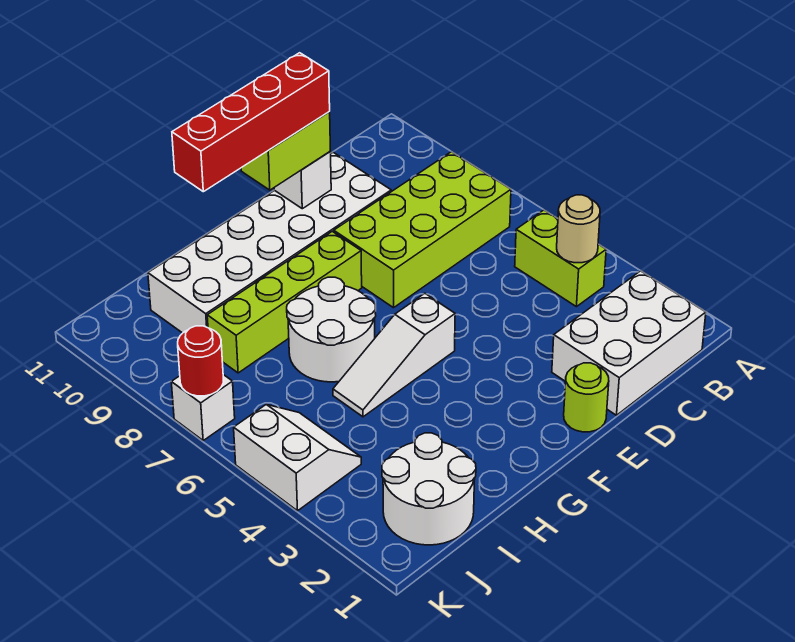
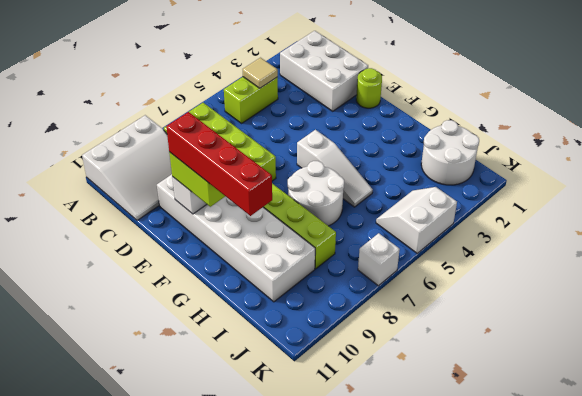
none -> white slope A9:C11 level 1 top A
tan round brick B4 level 2 -> tan tile B4 level 2
red round brick K7 level 2 -> none

